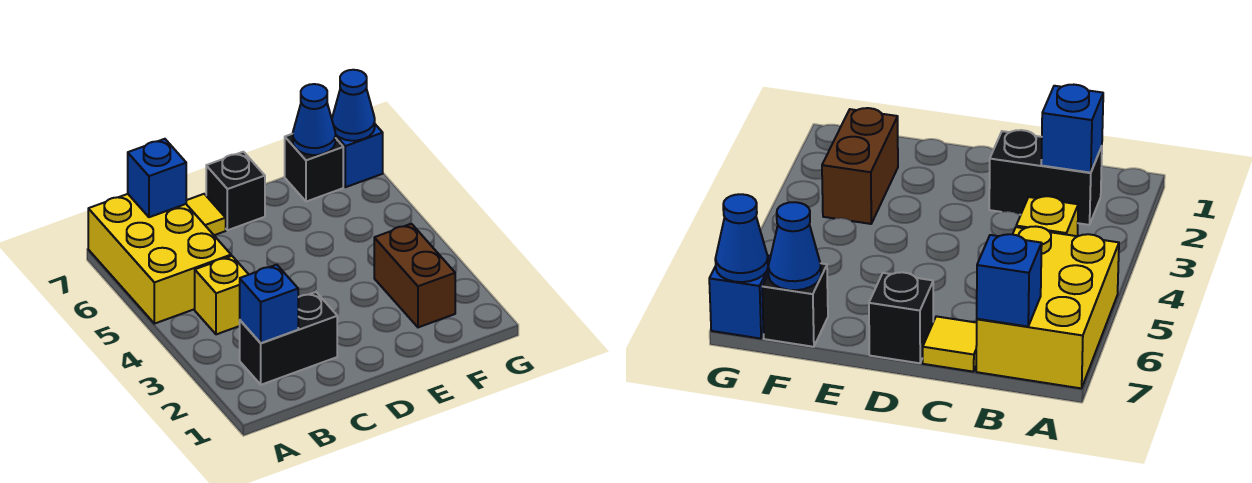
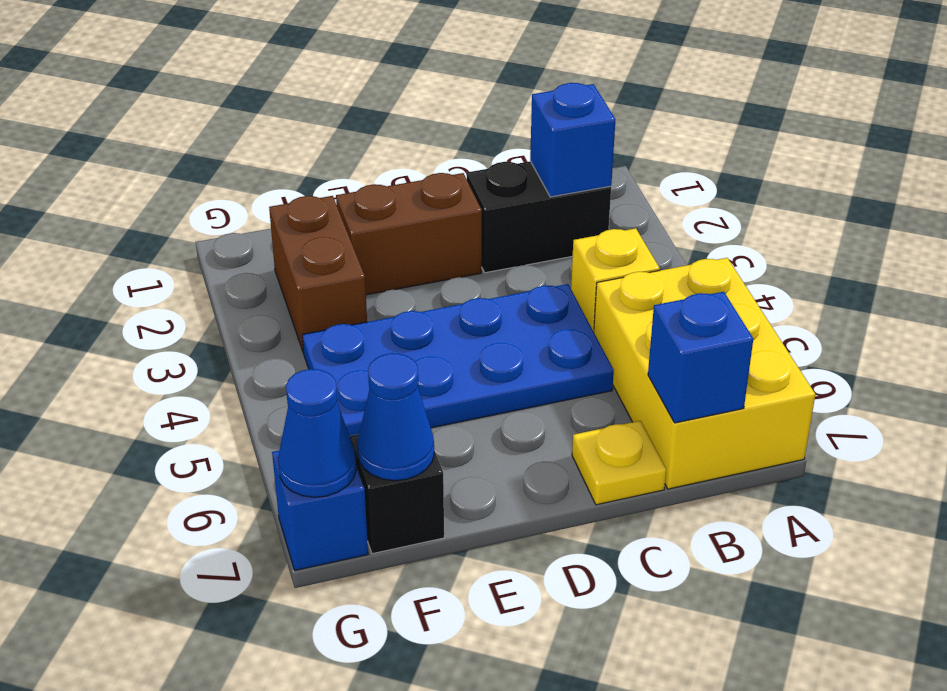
none -> blue plate C4:F5 level 1
yellow tile C7 level 1 -> yellow plate C7 level 1
none -> brown brick D2:E2 level 1
black brick D7 level 1 -> none

